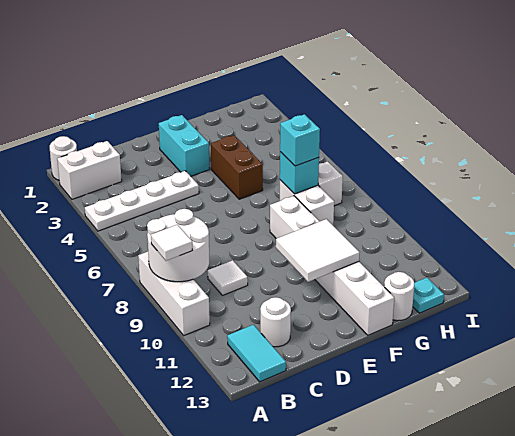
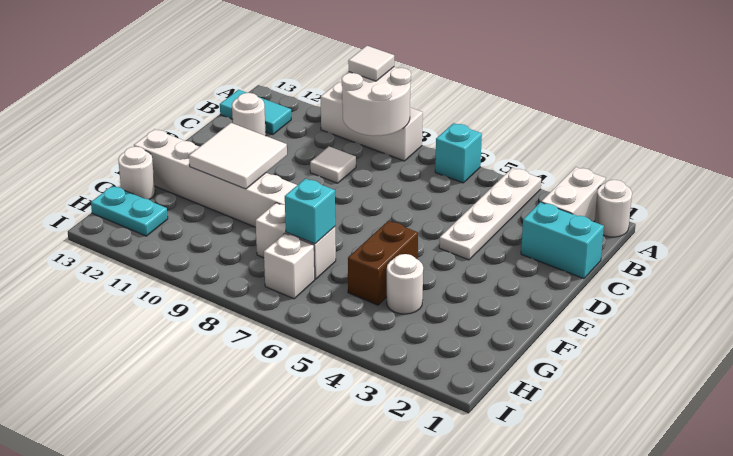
cyan brick E2:E3 level 1 -> cyan brick C1:C2 level 1
brown brick F4:F5 level 1 -> brown brick F5:G5 level 1
none -> white round brick G4 level 1
cyan brick G7 level 3 -> cyan brick A6 level 1
cyan plate H13 level 1 -> cyan plate H12:H13 level 1

